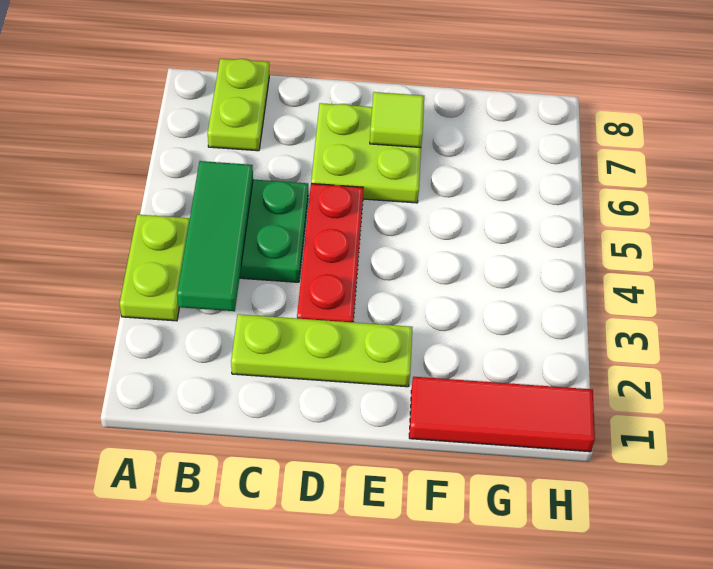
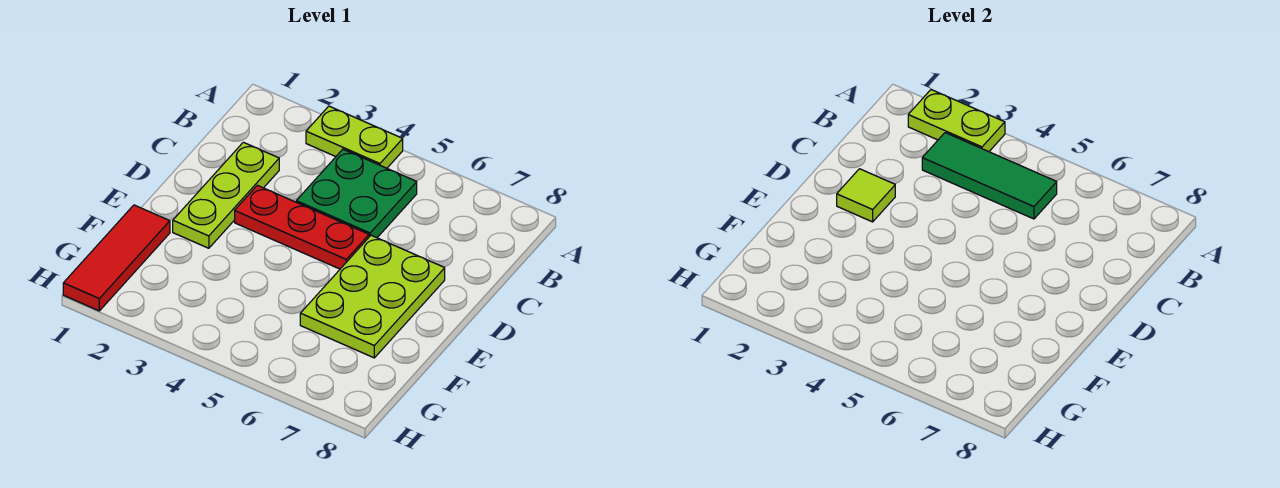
lime plate B7:B8 level 1 -> lime plate A2:A3 level 2
lime plate D6:E7 level 1 -> lime plate D6:F7 level 1
lime tile E7 level 2 -> lime tile D2 level 2

